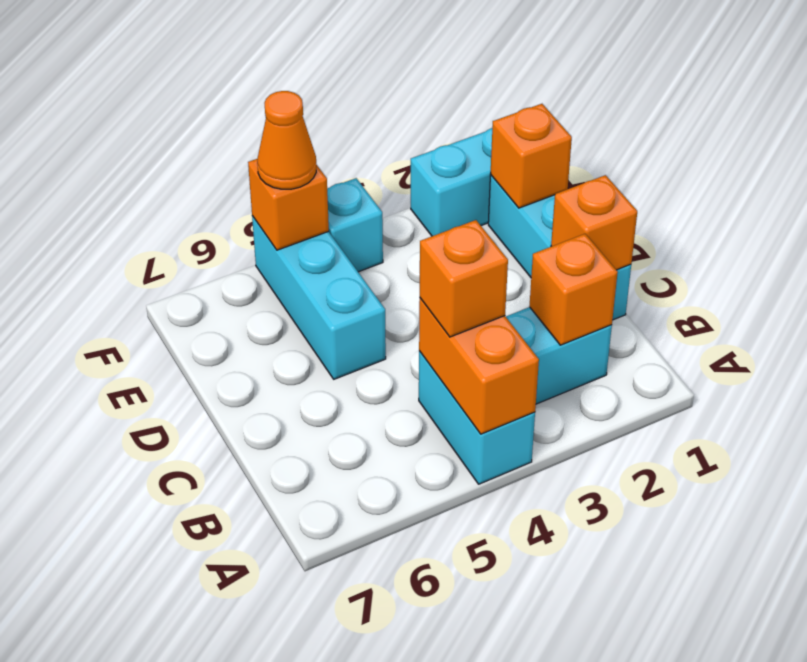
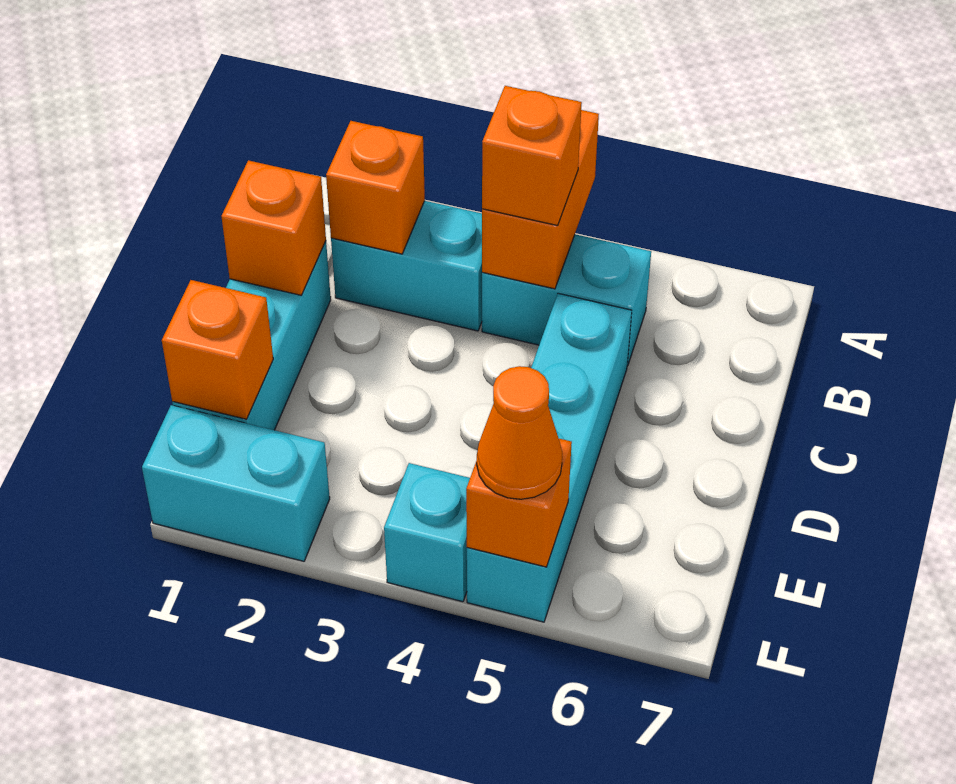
cyan brick A4:B4 level 1 -> cyan brick B4:B5 level 1
cyan brick D5:F5 level 1 -> cyan brick C5:F5 level 1

